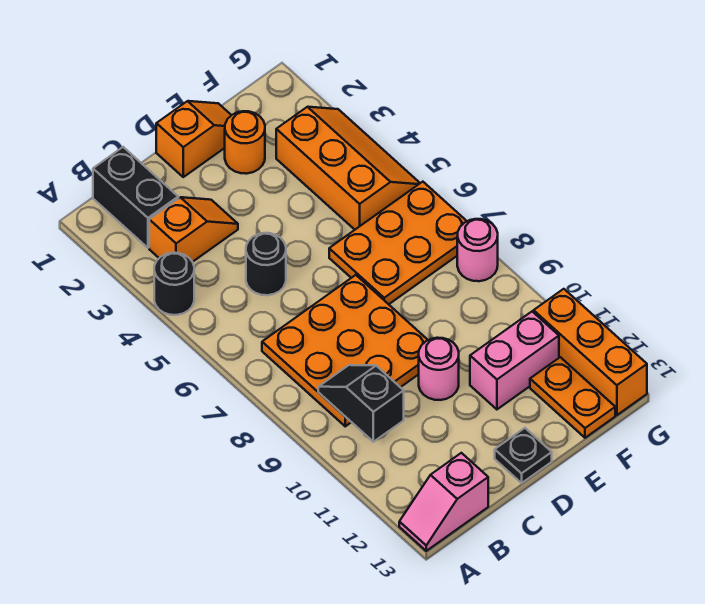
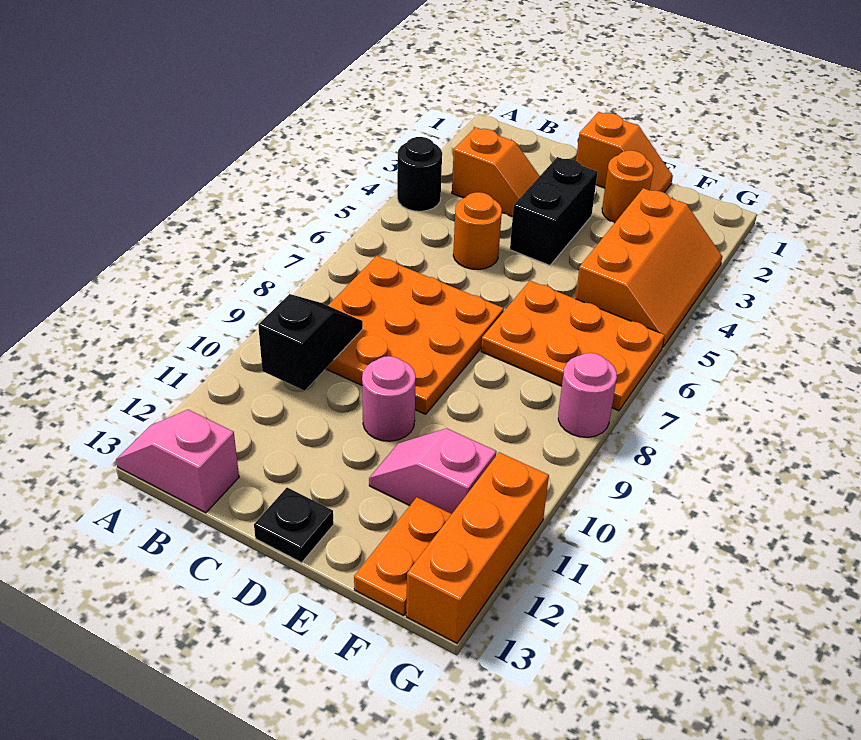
black brick B1:B2 level 1 -> black brick D3:D4 level 1
black round brick C5 level 1 -> orange round brick C5 level 1
pink brick E11:F11 level 1 -> pink slope E11:F11 level 1 top F

